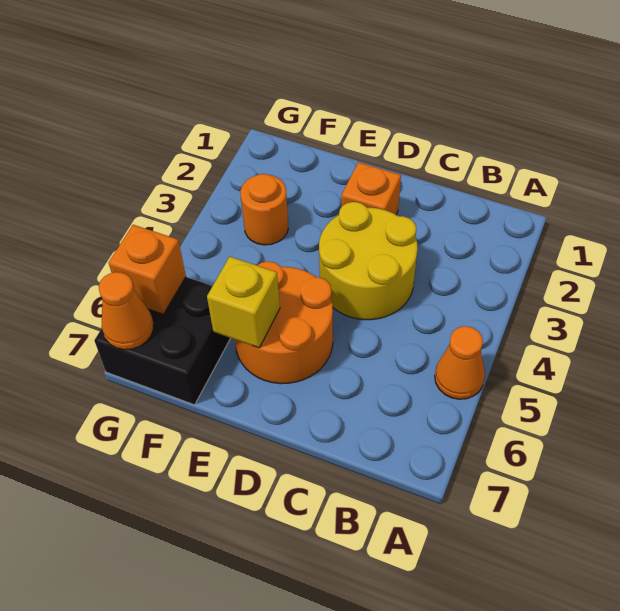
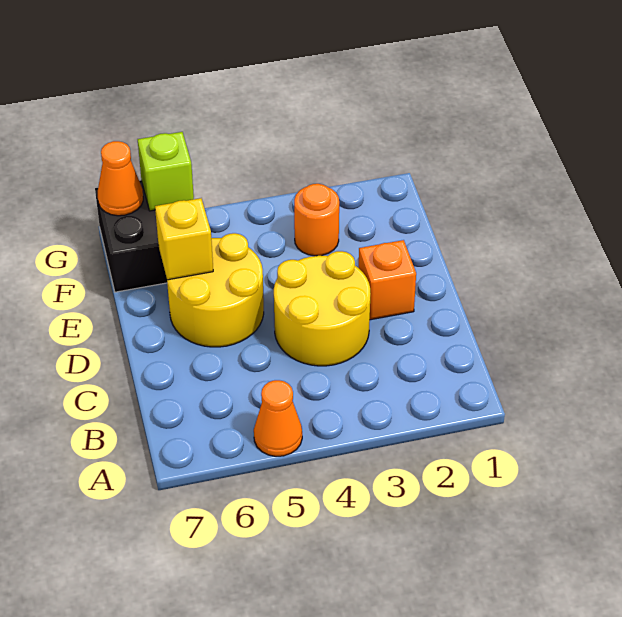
orange round brick D5:E6 level 1 -> yellow round brick D5:E6 level 1
orange brick G6 level 2 -> lime brick G6 level 2

